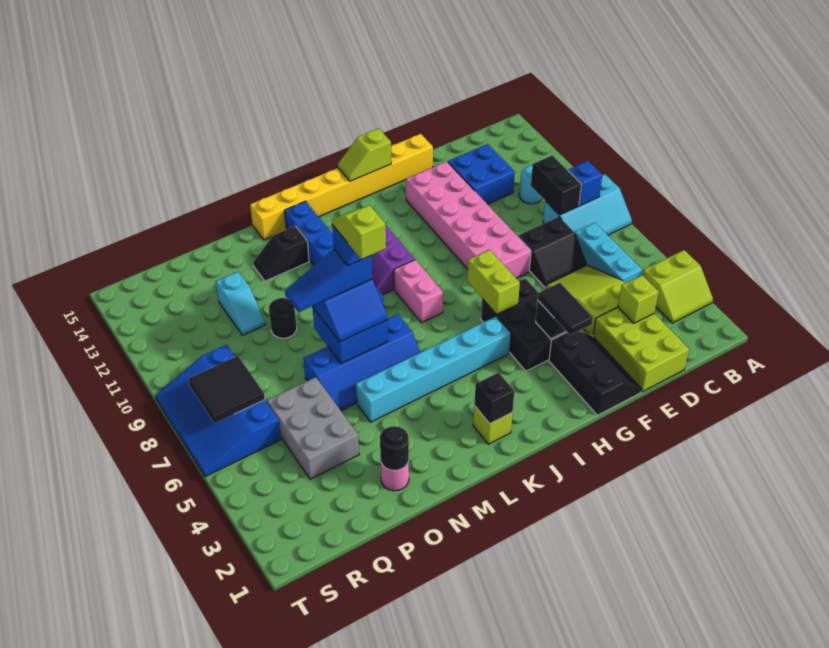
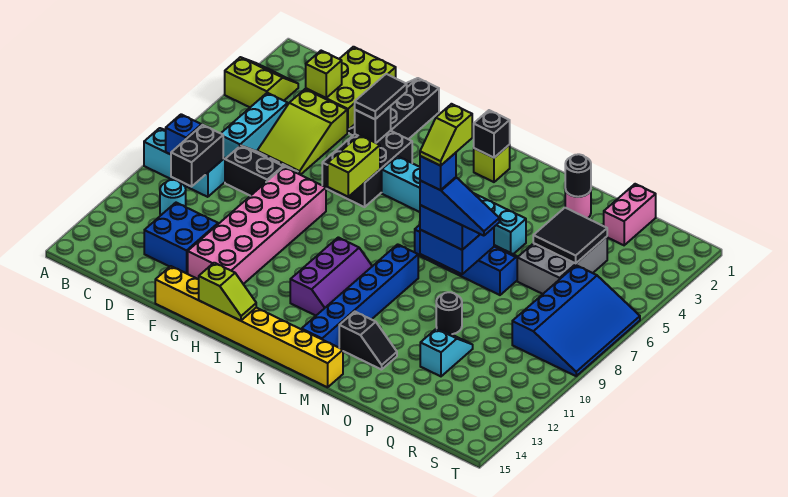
pink brick J8:J9 level 1 -> pink brick Q1:Q2 level 1
black tile R7:S8 level 2 -> black tile P4:Q5 level 2

